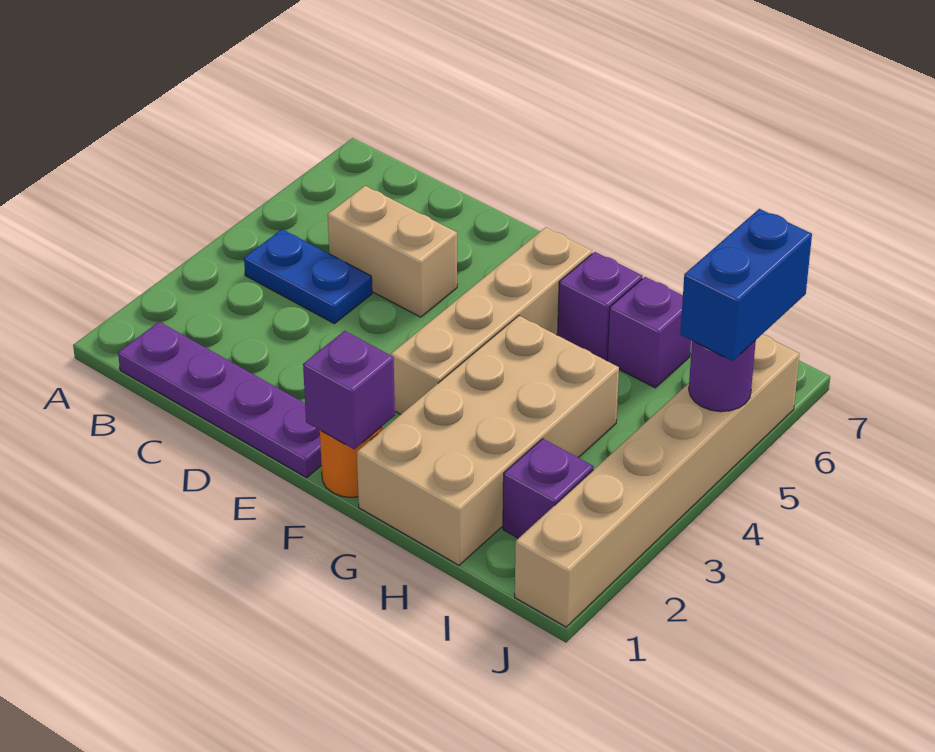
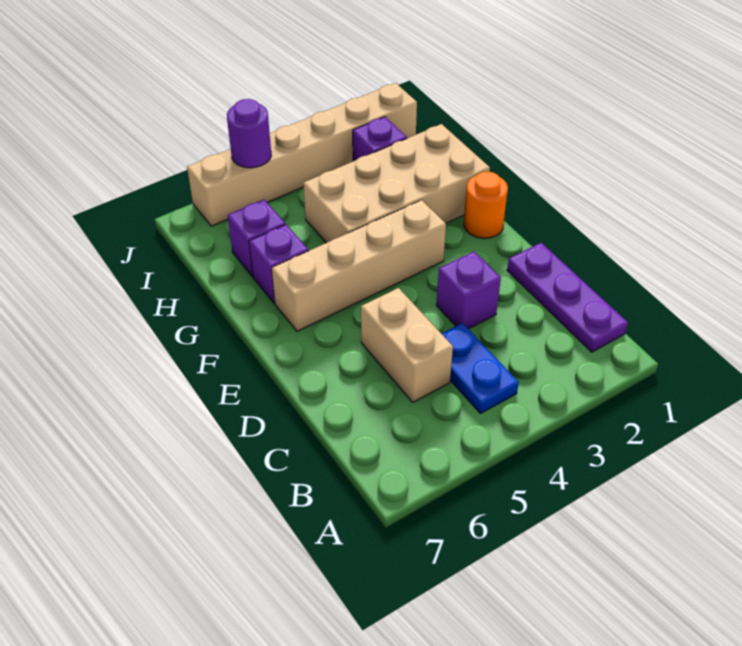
purple plate B1:E1 level 1 -> purple plate B1:D1 level 1
purple brick F1 level 2 -> purple brick D3 level 1
blue brick J5:J6 level 3 -> none

